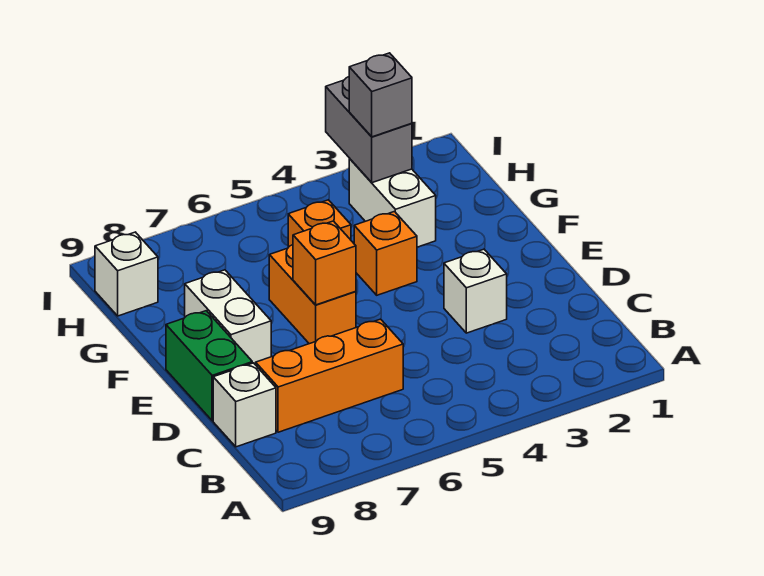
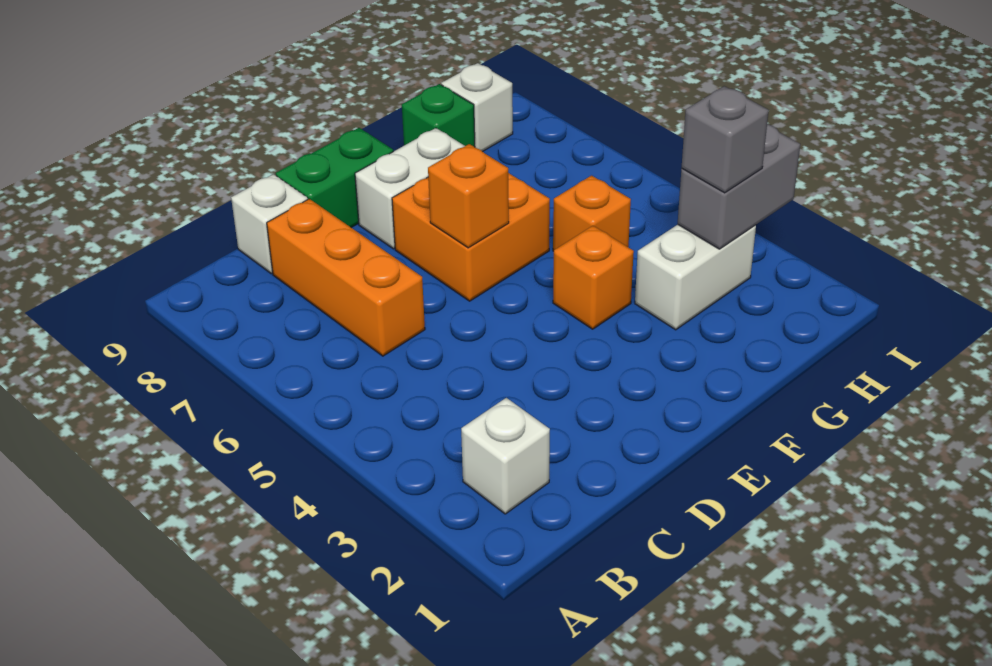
white brick D3 level 1 -> white brick B2 level 1
orange brick E6:F6 level 1 -> orange brick E6:F7 level 1
none -> green brick G9 level 1

